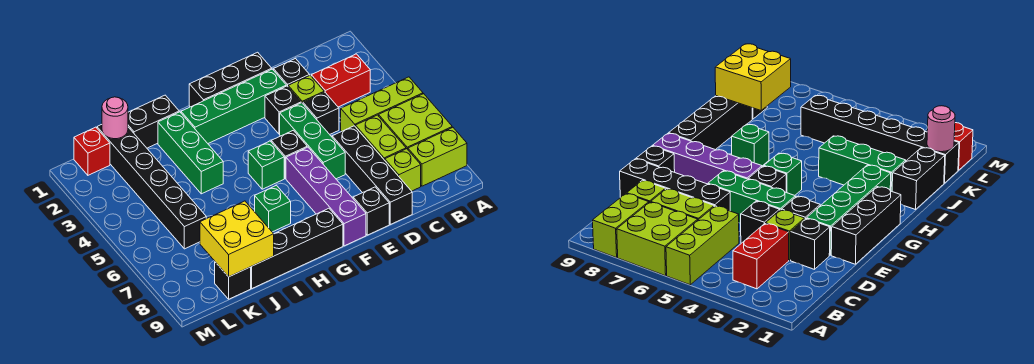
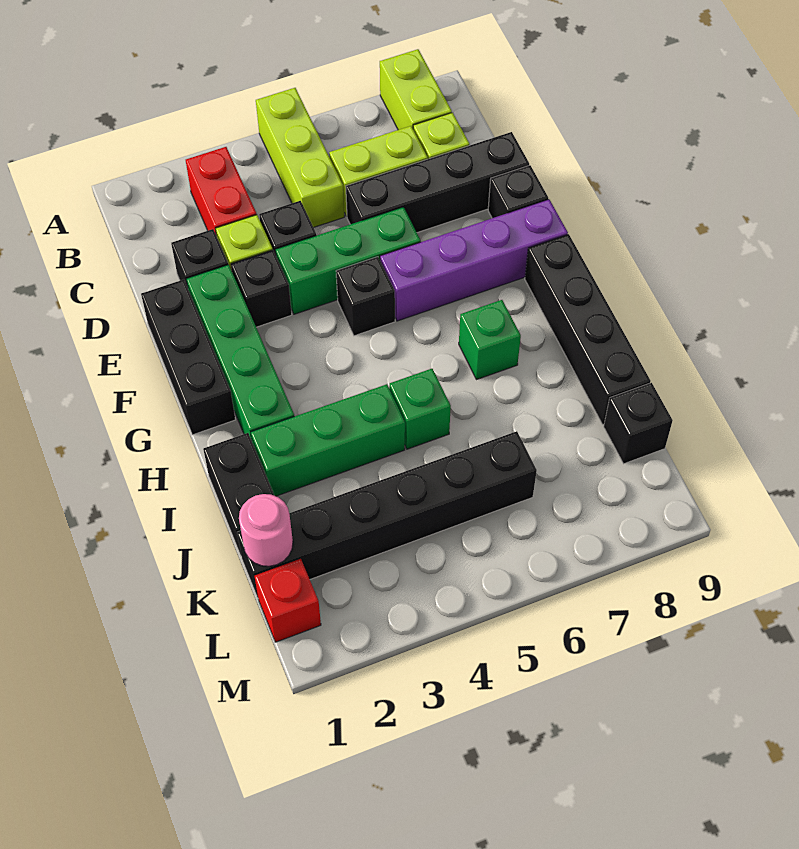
lime brick A6:B7 level 1 -> none
green brick G5 level 1 -> green brick I5 level 1
yellow brick J8:K9 level 2 -> none

